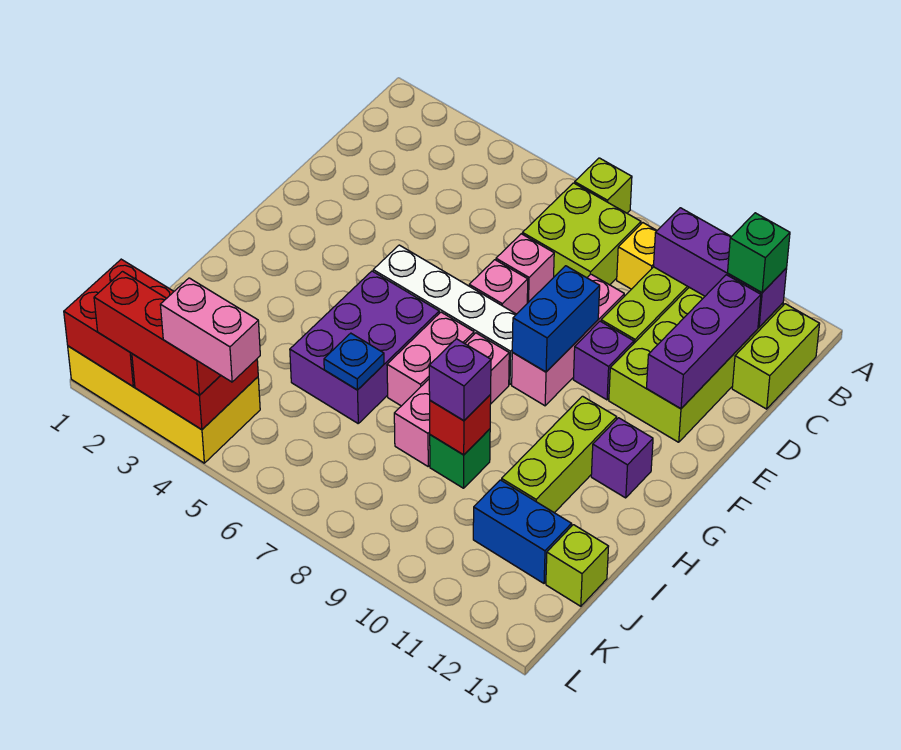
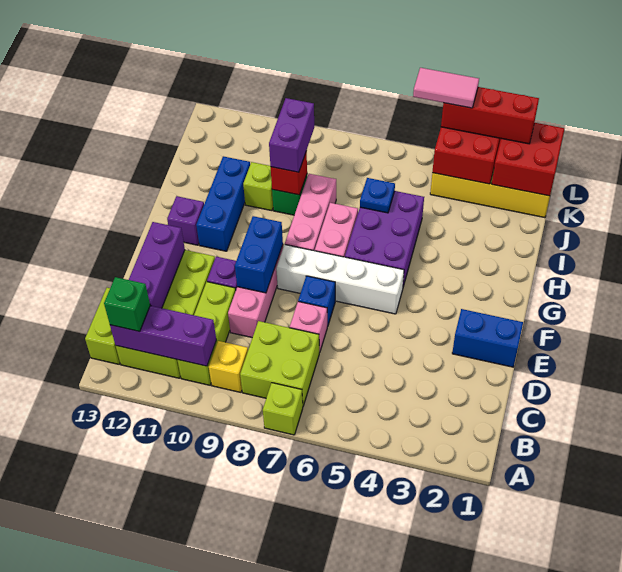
pink brick E7 level 1 -> blue brick E7 level 1
lime brick G11:I11 level 1 -> blue brick G11:I11 level 1
purple brick I9 level 3 -> purple brick I9:J9 level 3
blue brick J11:J12 level 1 -> blue brick E1:E2 level 1
lime brick J13 level 1 -> lime brick I10 level 1
pink brick L4:L5 level 4 -> pink tile L4:L5 level 4

